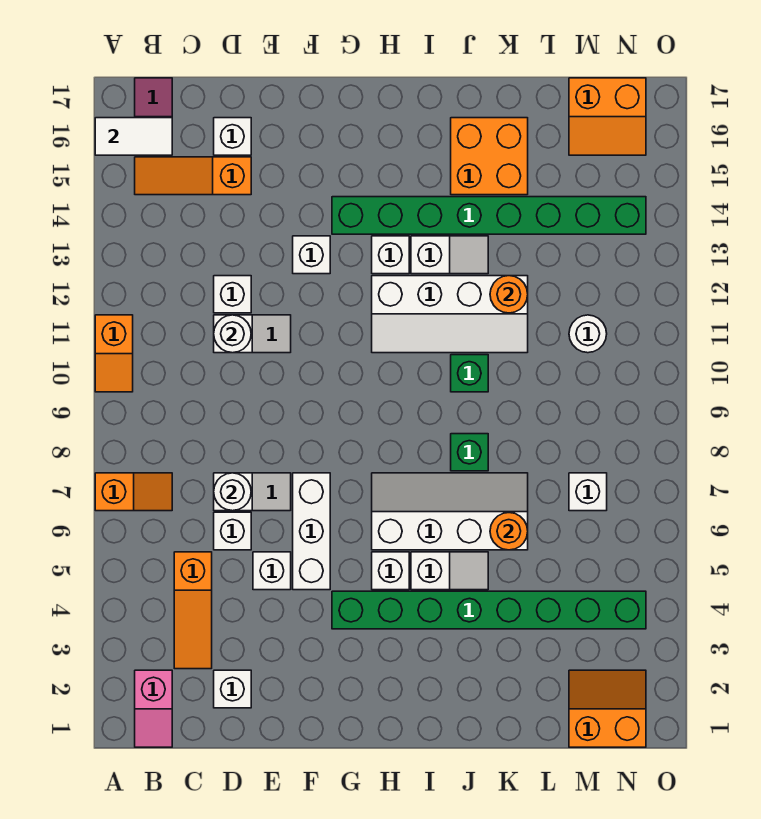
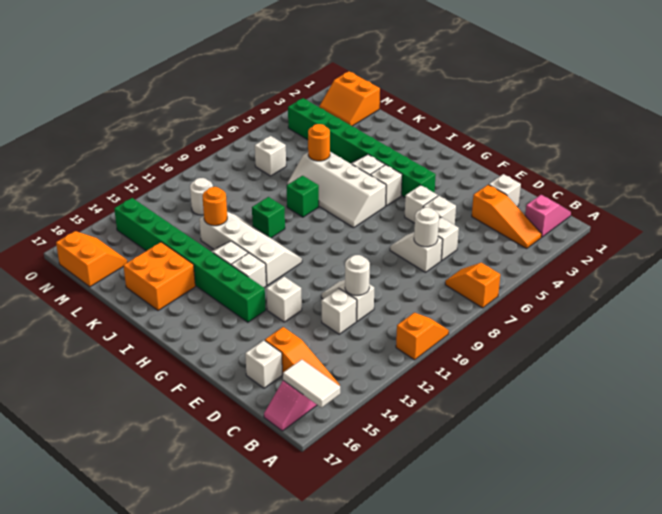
orange slope C3:C5 level 1 top 5 -> orange slope B3:D3 level 1 top D
white brick F5:F7 level 1 -> white brick F5 level 1

